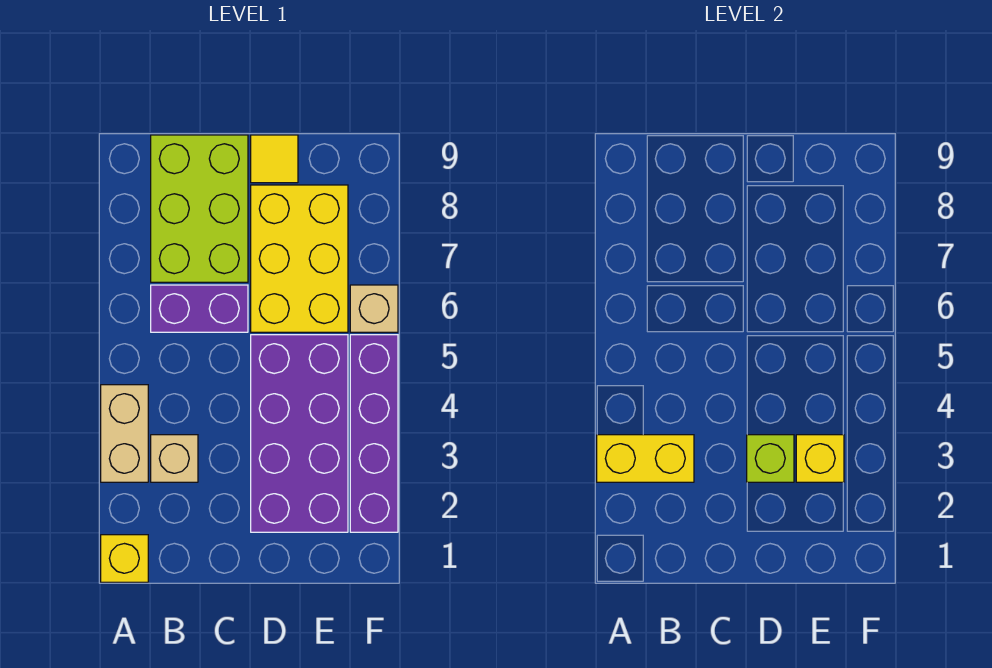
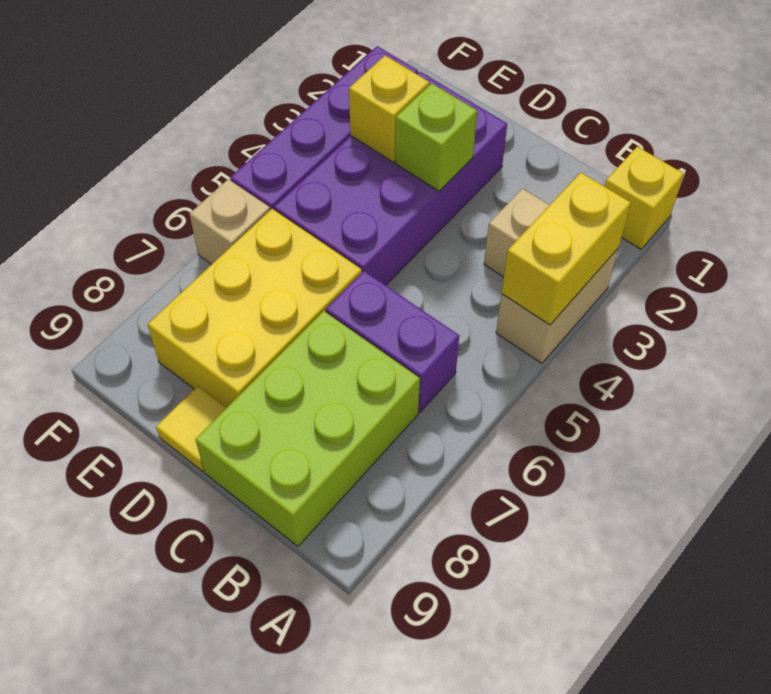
yellow brick A3:B3 level 2 -> yellow brick A3:A4 level 2

